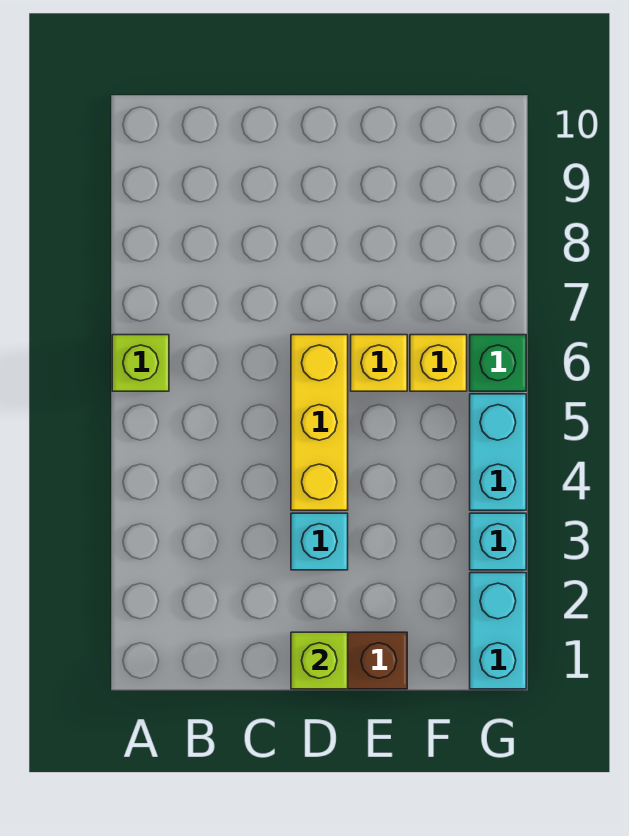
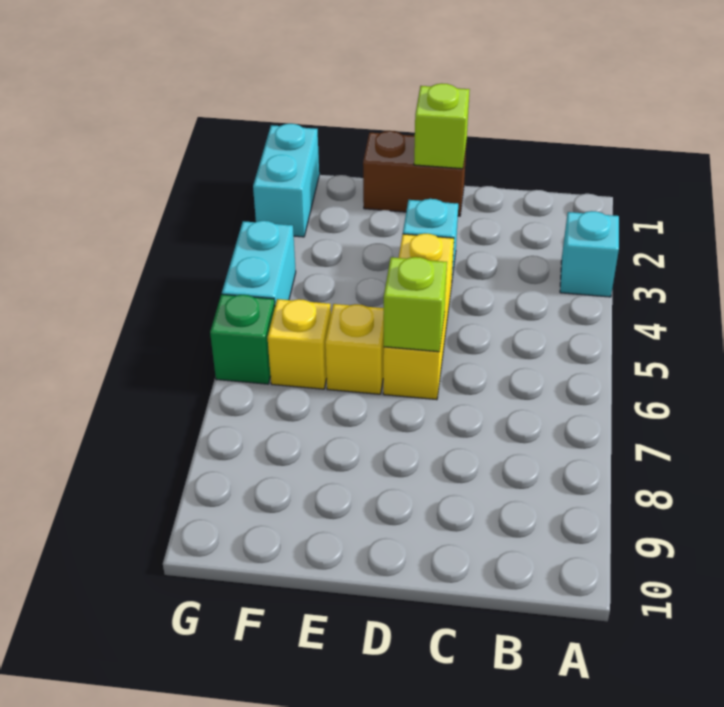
lime brick A6 level 1 -> lime brick D6 level 2
cyan brick G3 level 1 -> cyan brick A3 level 1

